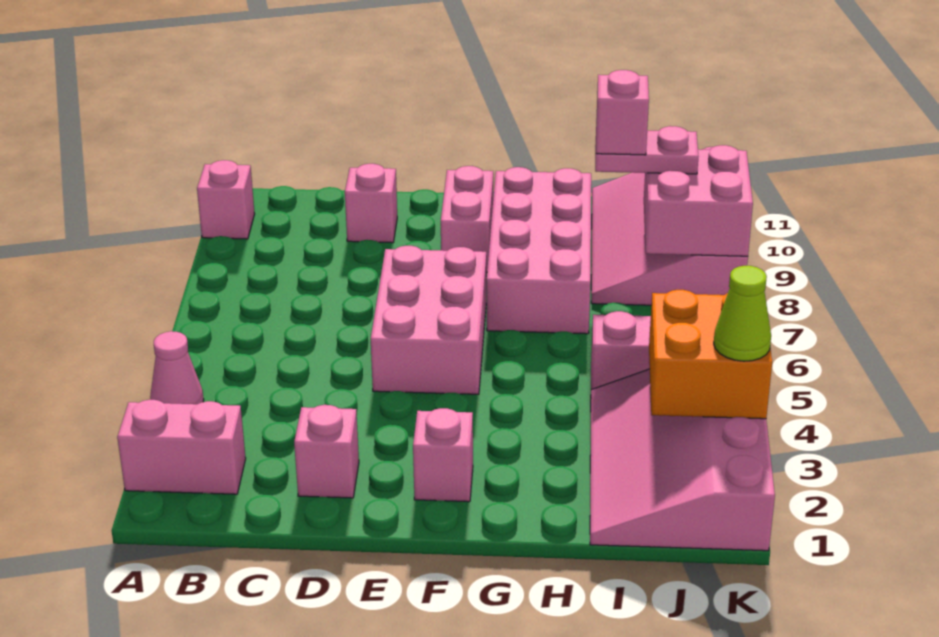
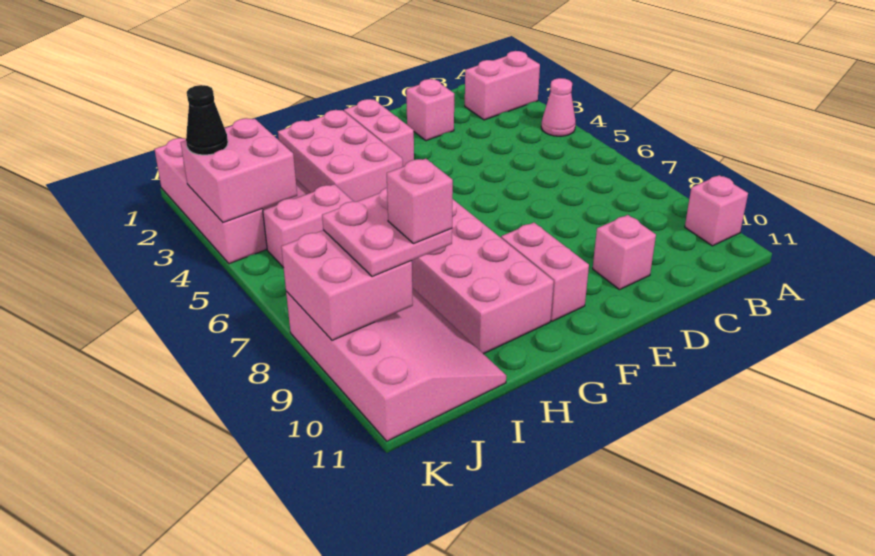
pink brick E5:F7 level 1 -> pink brick G2:H4 level 1
pink brick F2 level 1 -> pink brick F2:F3 level 1
pink plate I9:J9 level 3 -> pink plate I8:J9 level 3
orange brick J3:K4 level 2 -> pink brick J3:K4 level 2
lime cone K3 level 3 -> black cone K3 level 3

